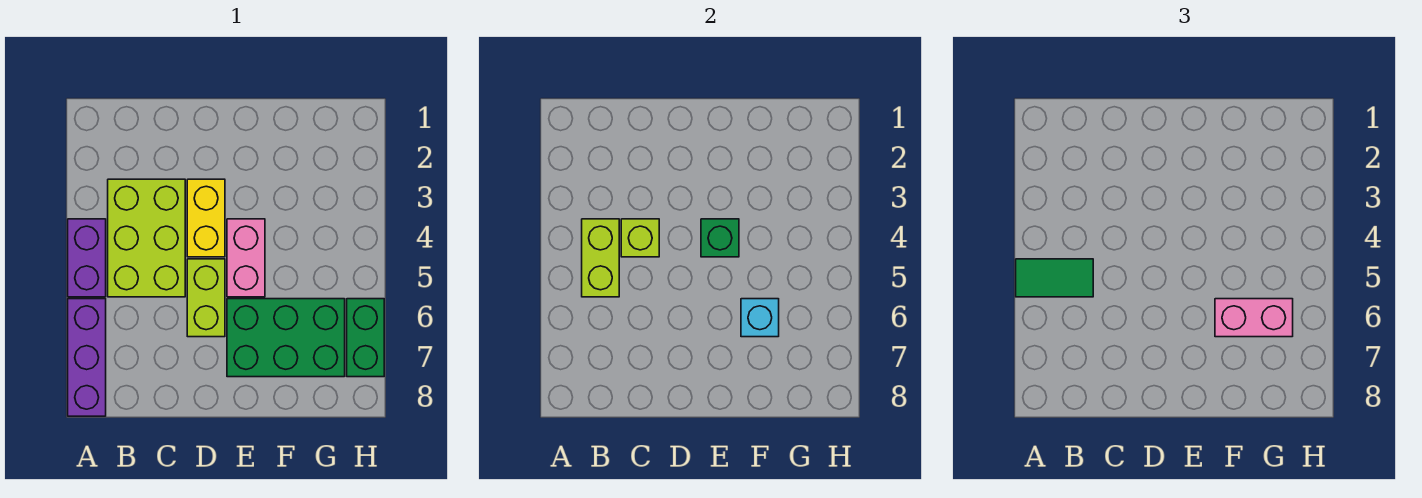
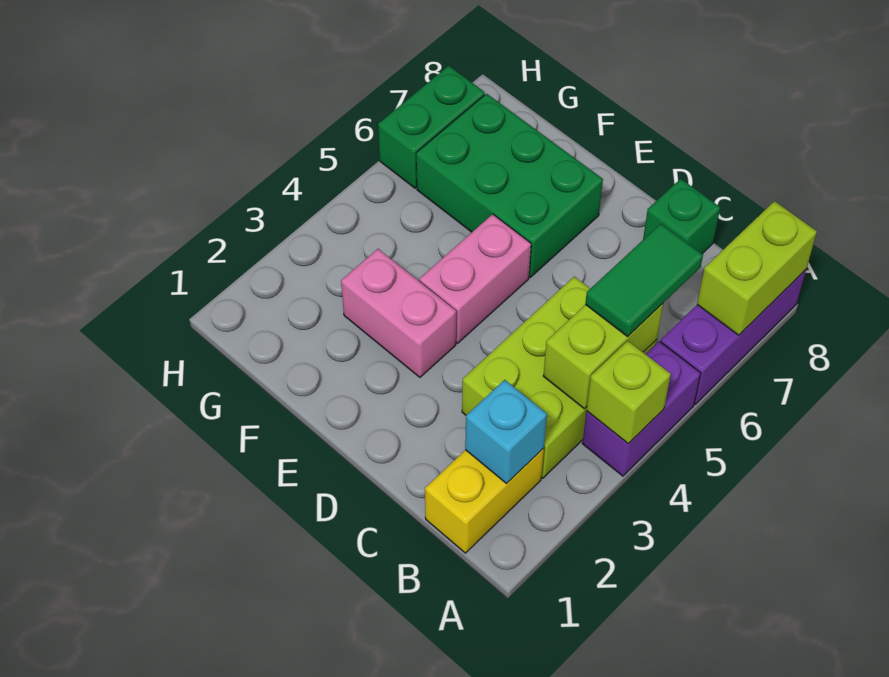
green tile A5:B5 level 3 -> green tile B5:B6 level 3
lime brick C4 level 2 -> lime brick A4 level 2
yellow brick D3:D4 level 1 -> yellow brick B1:B2 level 1
lime brick D5:D6 level 1 -> lime brick A7:A8 level 2
green brick E4 level 2 -> green brick C8 level 1
cyan brick F6 level 2 -> cyan brick B2 level 2
pink brick F6:G6 level 3 -> pink brick E3:F3 level 1

